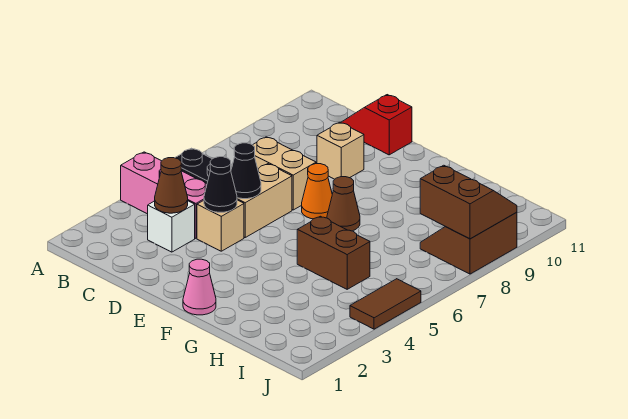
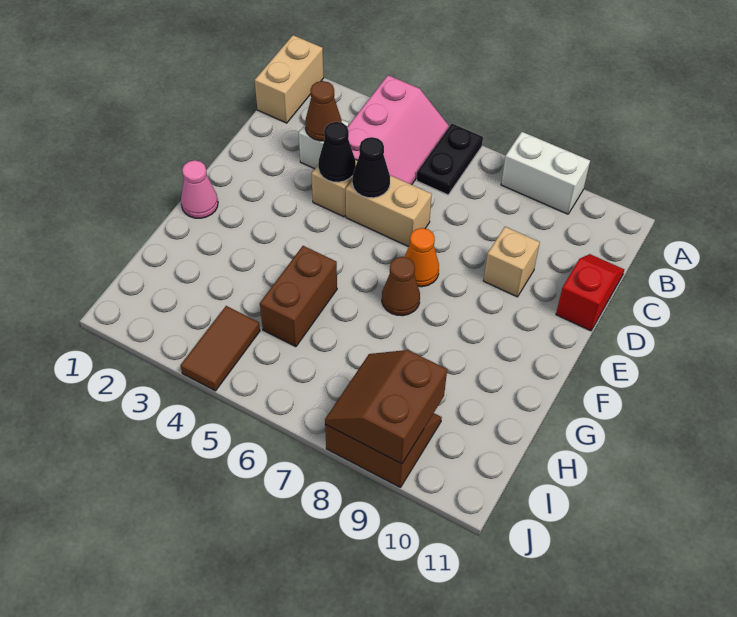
none -> white brick A8:A9 level 1
tan brick C7:D7 level 1 -> tan brick A1:B1 level 1
brown slope I8:J9 level 2 top 8 -> brown slope I8:J9 level 2 top 9
brown tile J4:J5 level 1 -> brown tile I4:J4 level 1

